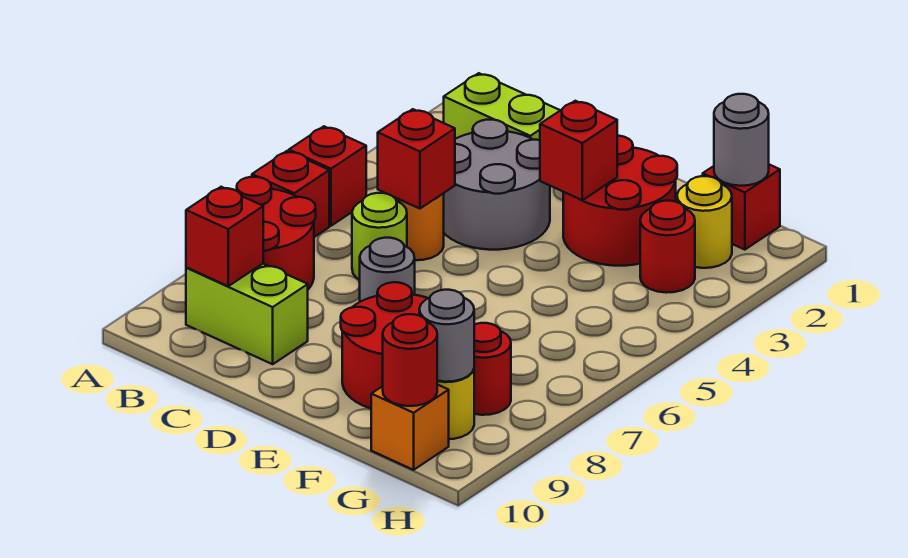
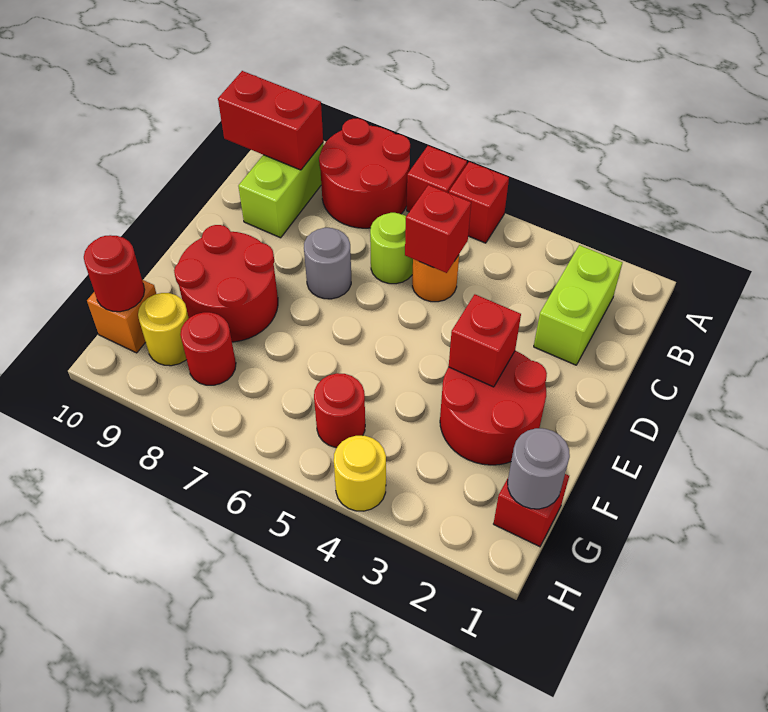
red brick B9 level 2 -> red brick B9:B10 level 2
grey round brick C3:D4 level 1 -> none
yellow round brick G2 level 1 -> yellow round brick H4 level 1
red round brick G3 level 1 -> red round brick G5 level 1
grey round brick G9 level 2 -> none

